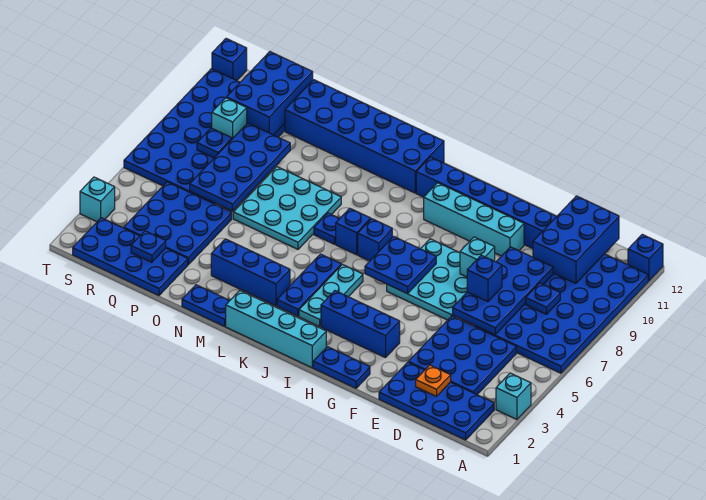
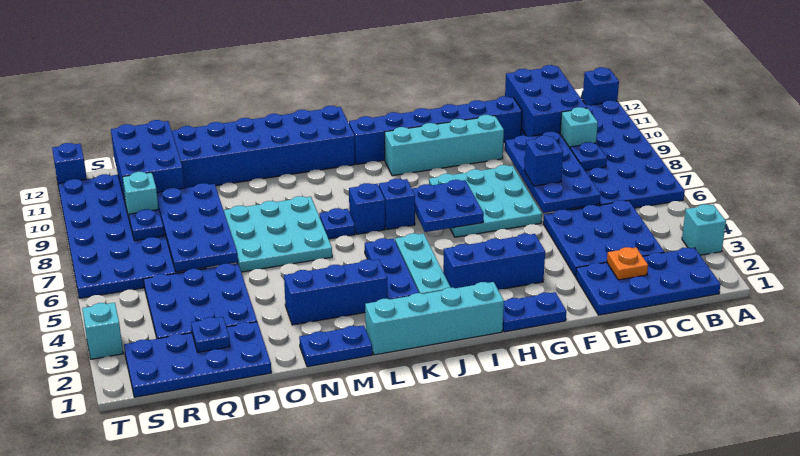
cyan brick F8 level 2 -> cyan brick C9 level 2

